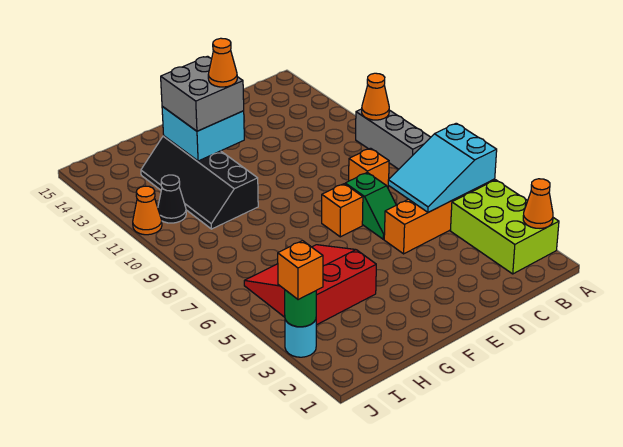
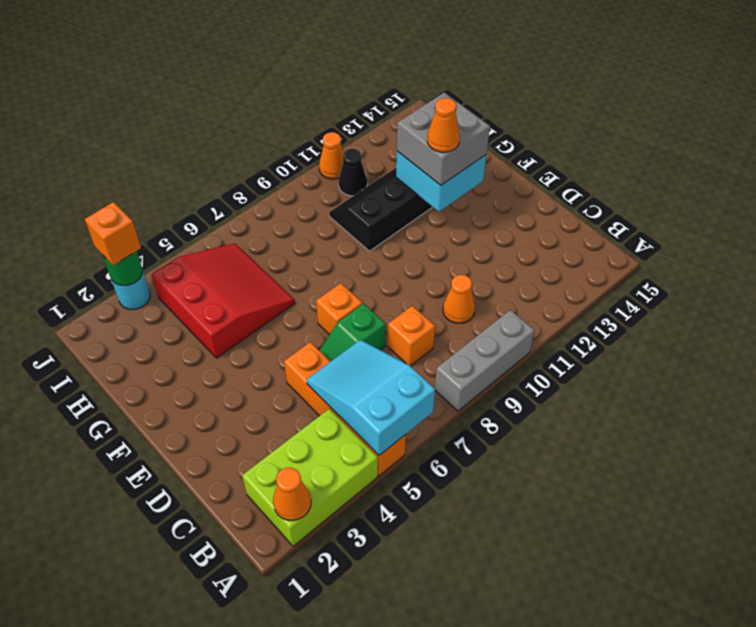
orange cone A10 level 2 -> orange cone C10 level 1

